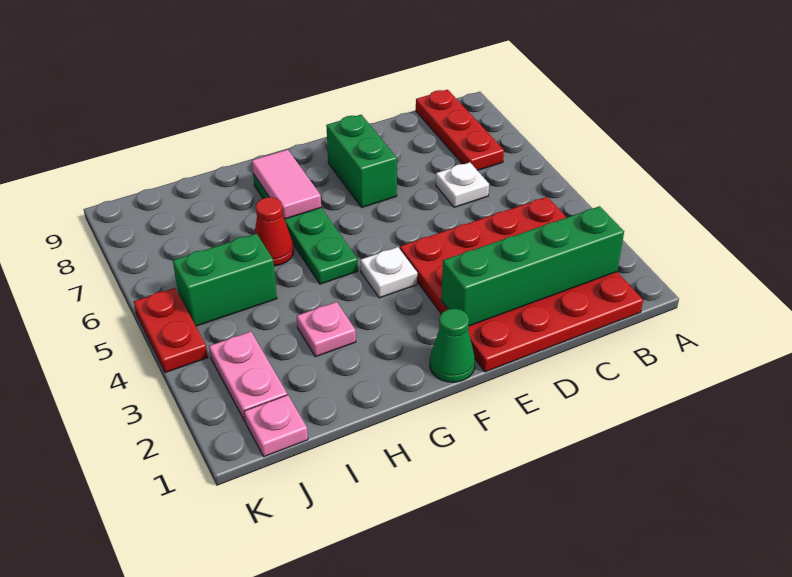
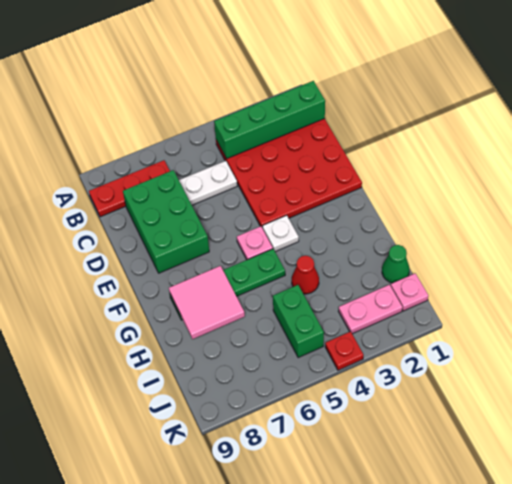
green brick B2:E2 level 2 -> green brick B1:B4 level 2
white plate C6 level 1 -> white plate C5:C6 level 1
green brick E7:E8 level 1 -> green brick C7:E8 level 1
green cone F1 level 1 -> green cone I1 level 1
pink tile G7:G8 level 2 -> pink tile G7:H8 level 2
pink plate H3 level 1 -> pink plate F5 level 1
red cone H6 level 1 -> red cone H4 level 1
red plate K4:K5 level 1 -> red plate K4 level 1

